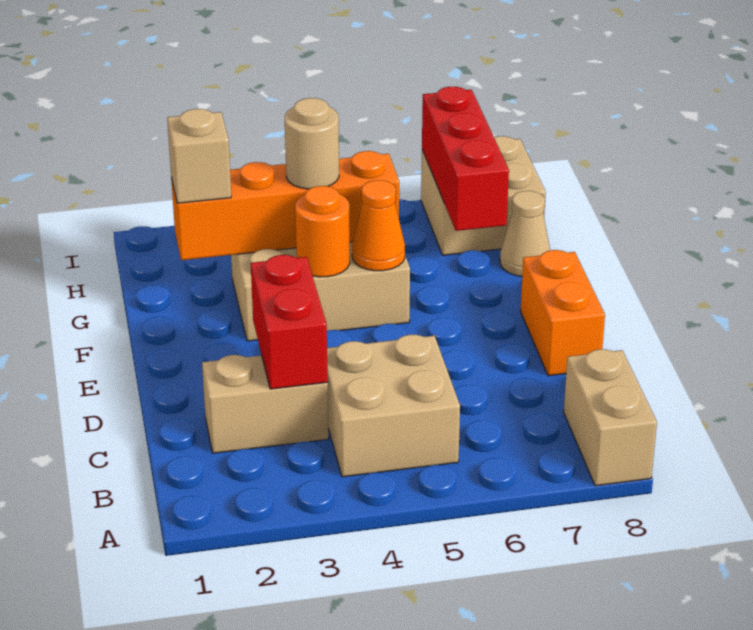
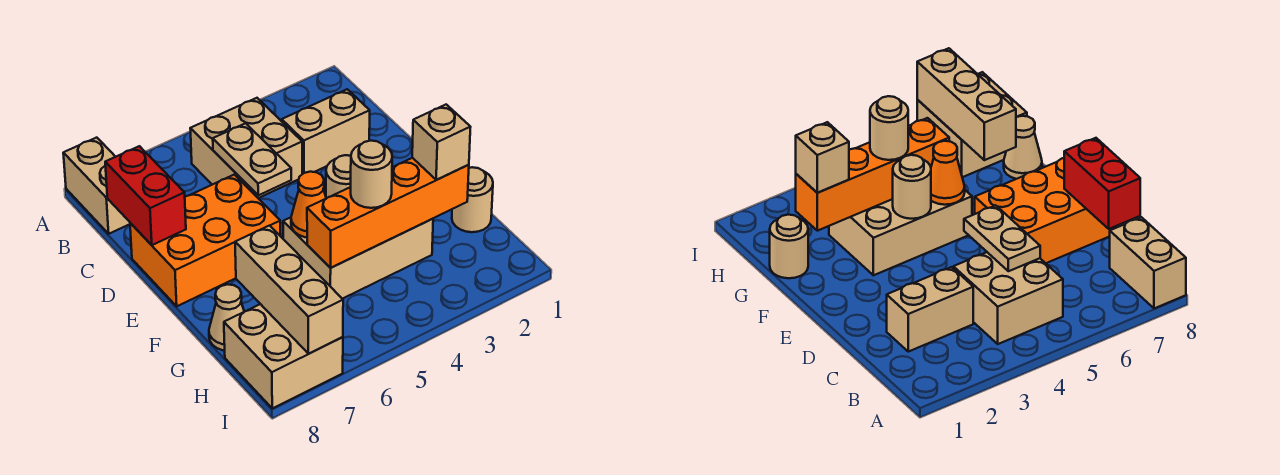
red brick C3:D3 level 2 -> red brick C8:D8 level 2
none -> tan plate C5:D5 level 2
orange brick D8:E8 level 1 -> orange brick D6:E8 level 1
orange round brick F4 level 2 -> tan round brick F4 level 2
none -> tan round brick G1 level 1
red brick G7:I7 level 2 -> tan brick G7:I7 level 2

